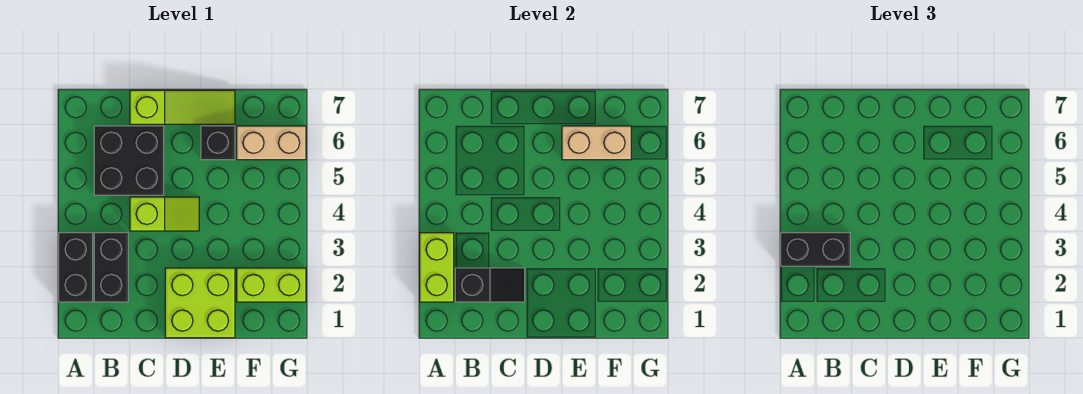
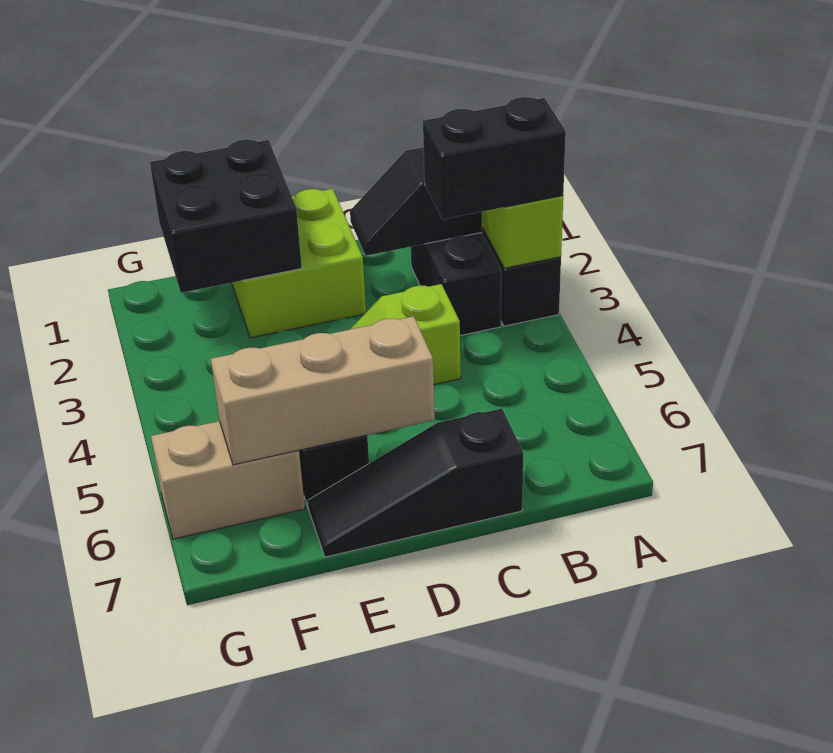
black brick B5:C6 level 1 -> black brick E1:F2 level 2
lime slope C7:E7 level 1 top C -> black slope C7:E7 level 1 top C
tan brick E6:F6 level 2 -> tan brick D6:F6 level 2
lime brick F2:G2 level 1 -> none

